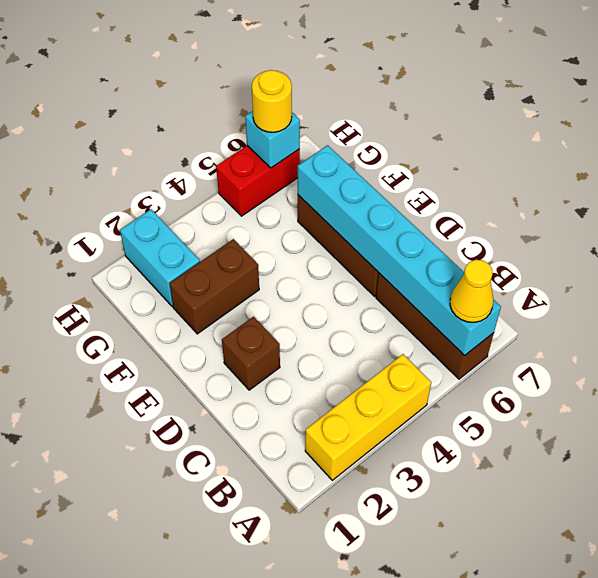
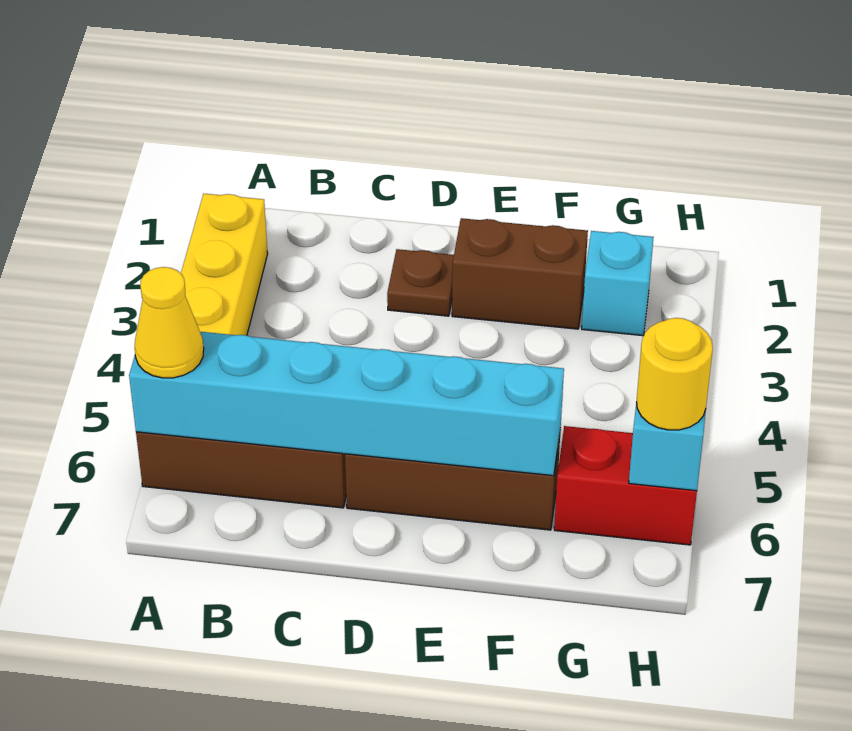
brown brick D2 level 1 -> brown plate D2 level 1
brown brick F2:F3 level 1 -> brown brick E2:F2 level 1
cyan brick G2:H2 level 1 -> cyan brick G2 level 1
red brick H5:H6 level 1 -> red brick G6:H6 level 1

